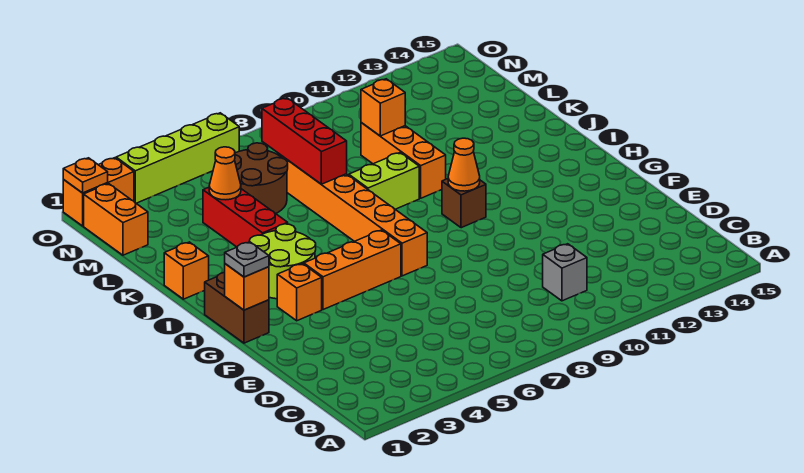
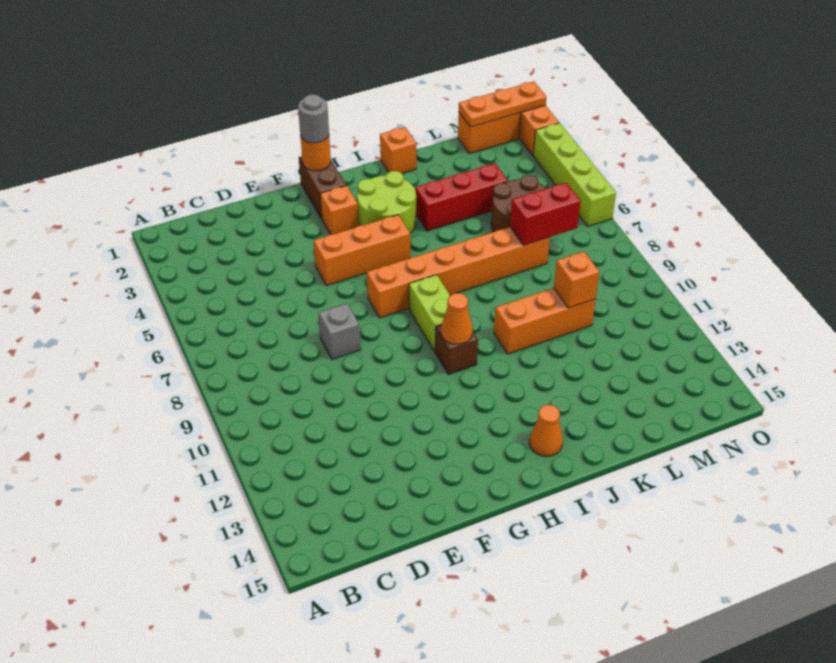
grey brick C10 level 1 -> grey brick E8 level 1
brown brick G1:H1 level 1 -> brown brick G1:G2 level 1
orange brick G1 level 2 -> orange round brick G1 level 2
grey plate G1 level 3 -> grey round brick G1 level 3
orange brick G4:G6 level 1 -> orange brick F5:H5 level 1
lime brick J8:J9 level 1 -> lime brick H8:H9 level 1
red brick K7:M7 level 2 -> red brick L7:M7 level 2
orange cone L4 level 2 -> orange cone I14 level 1
orange plate O1 level 2 -> orange plate M1:O1 level 2

